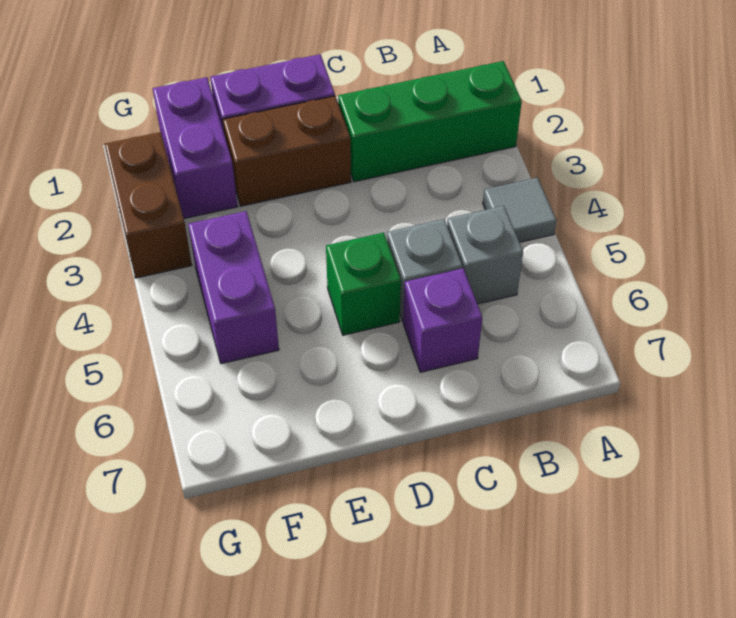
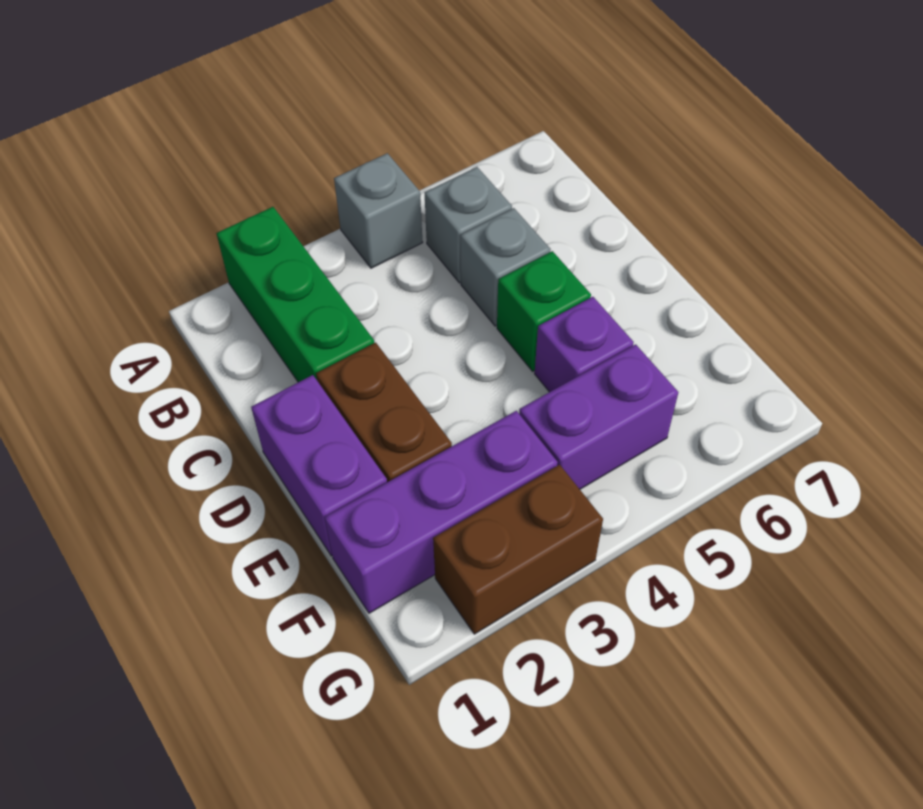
grey tile A4 level 1 -> grey brick A4 level 1
purple brick C6 level 1 -> purple brick E5 level 1
purple brick F1:F2 level 1 -> purple brick F1:F3 level 1

